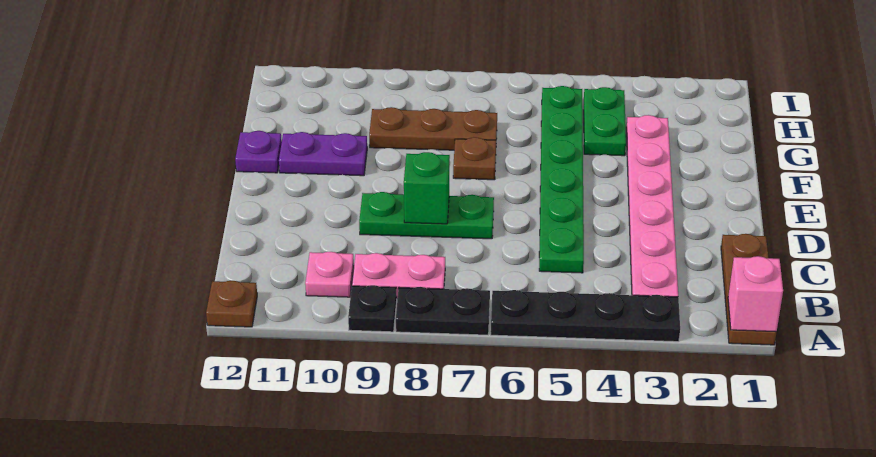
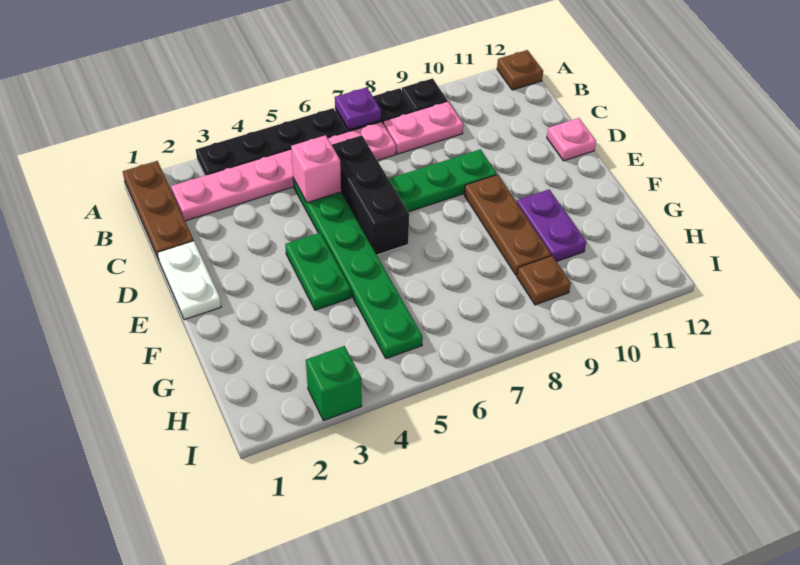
pink brick A1 level 2 -> pink brick C5 level 2
pink plate B3:G3 level 1 -> pink plate B2:B7 level 1
pink plate B10 level 1 -> pink plate D12 level 1
none -> black brick C6:E6 level 1
none -> white plate D1:E1 level 1
green brick D8 level 2 -> green brick I3 level 1
brown plate F7 level 1 -> brown plate H9 level 1
purple plate F10:F11 level 1 -> purple plate F10:G10 level 1
purple plate F12 level 1 -> purple plate A7 level 2
green plate G4:H4 level 1 -> green plate E4:F4 level 1
brown plate G7:G9 level 1 -> brown plate E9:G9 level 1

